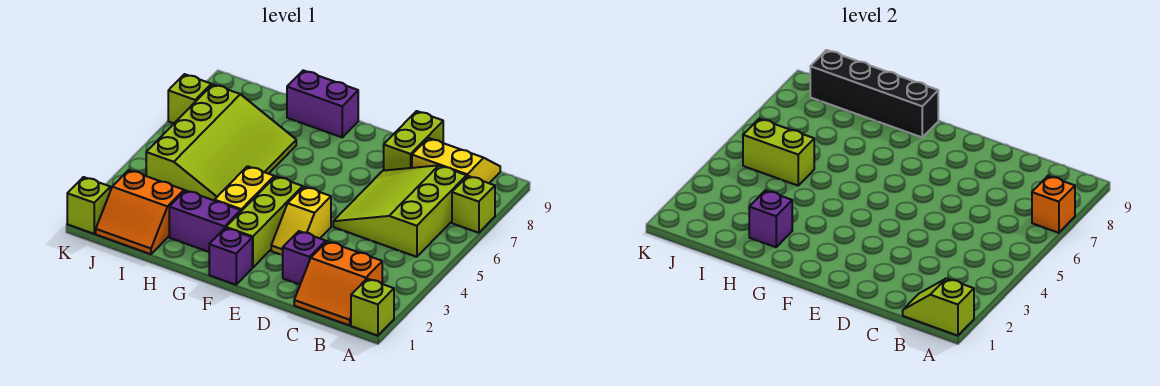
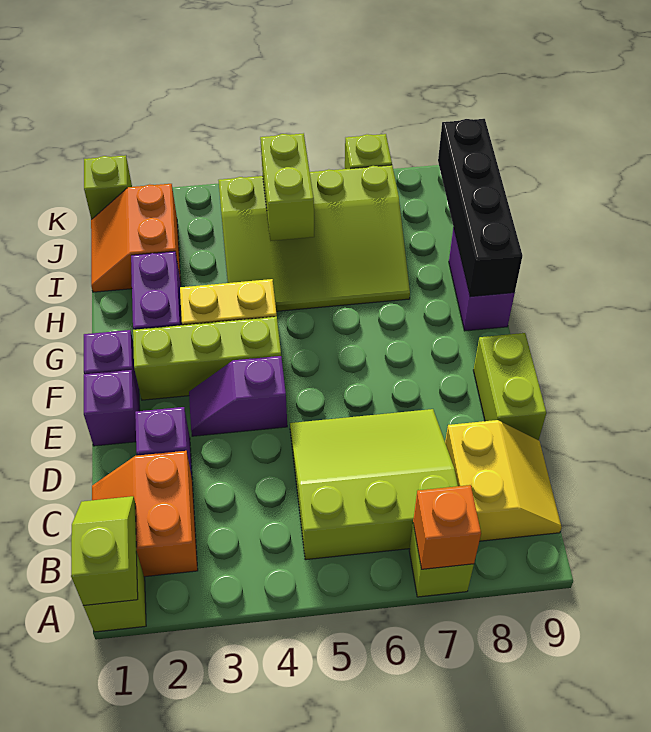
lime brick D8:D9 level 1 -> lime brick D9:E9 level 1
yellow slope E3:E4 level 1 top 4 -> purple slope E3:E4 level 1 top 4
purple brick H2 level 2 -> purple brick E1 level 1

